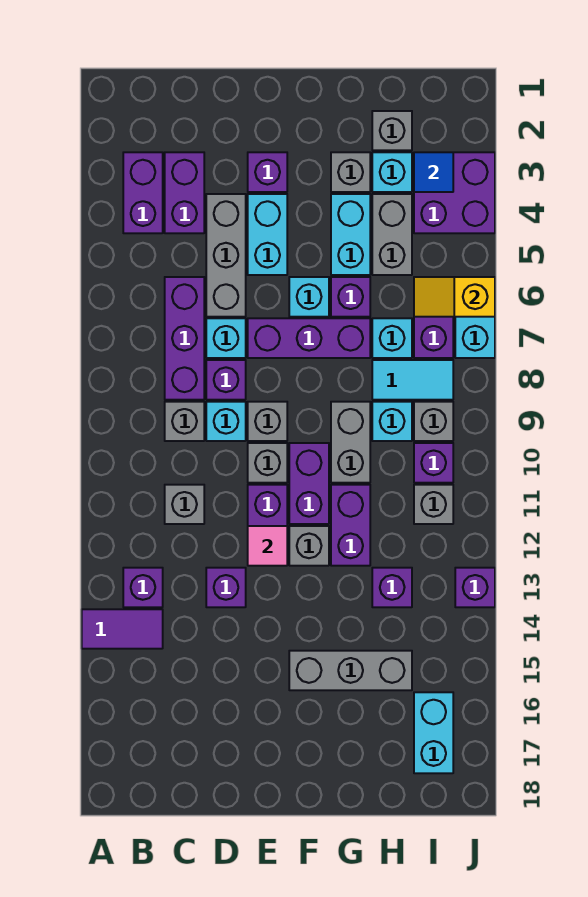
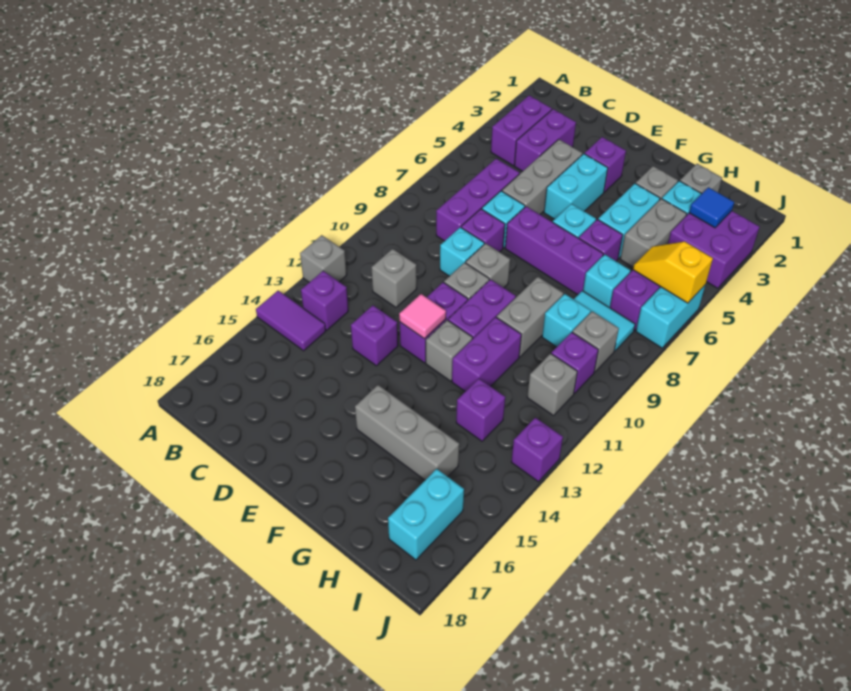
grey brick C9 level 1 -> grey brick A12 level 1

